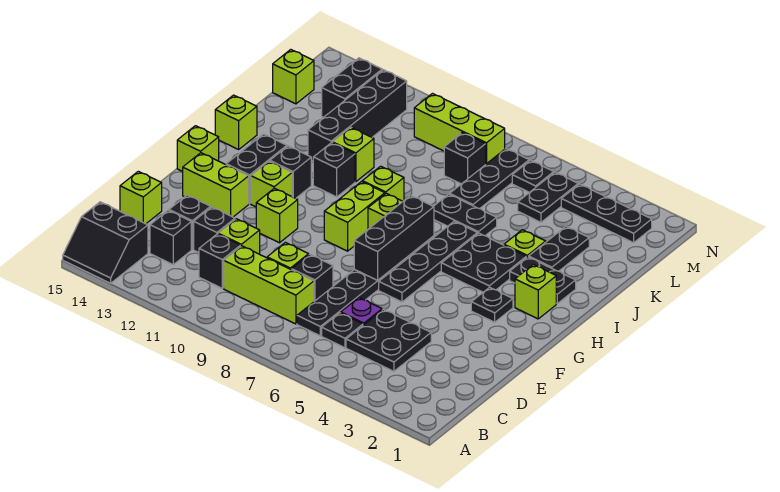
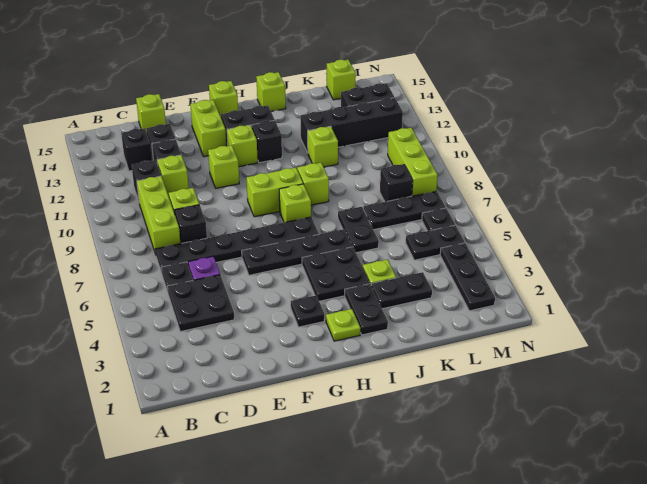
black slope A14:B15 level 1 top B -> none
black brick F7:H7 level 2 -> none
lime brick H2 level 1 -> lime plate H2 level 1
black brick I11 level 1 -> none

